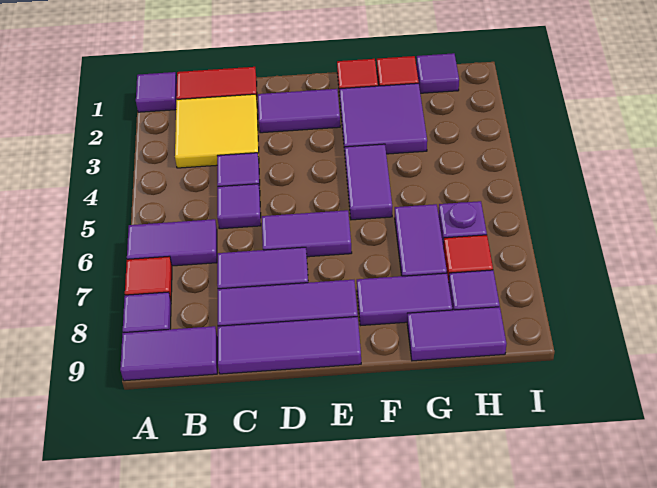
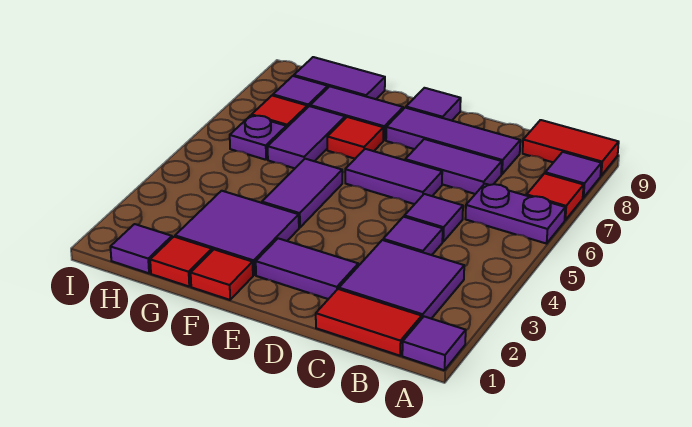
purple tile A6:B6 level 1 -> purple plate A6:B6 level 1
purple tile A9:B9 level 1 -> red tile A9:B9 level 1
yellow tile B2:C3 level 1 -> purple tile B2:C3 level 1
purple tile C9:E9 level 1 -> purple tile E9 level 1
none -> red tile F7 level 1

